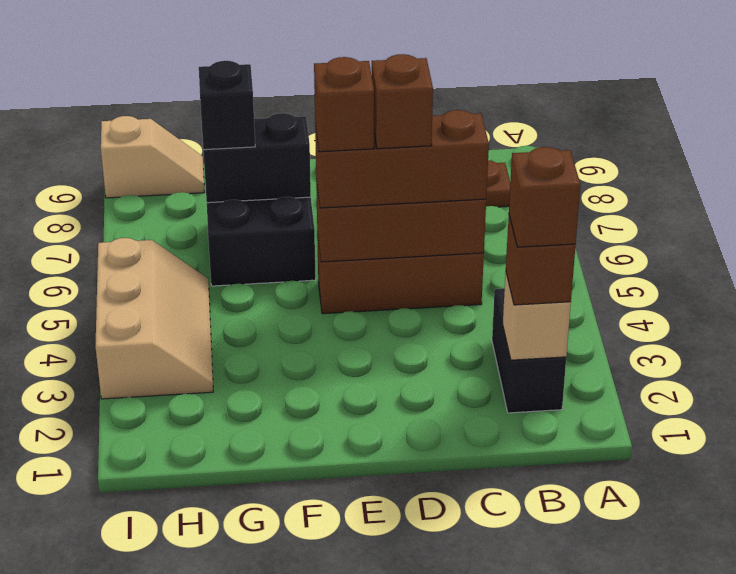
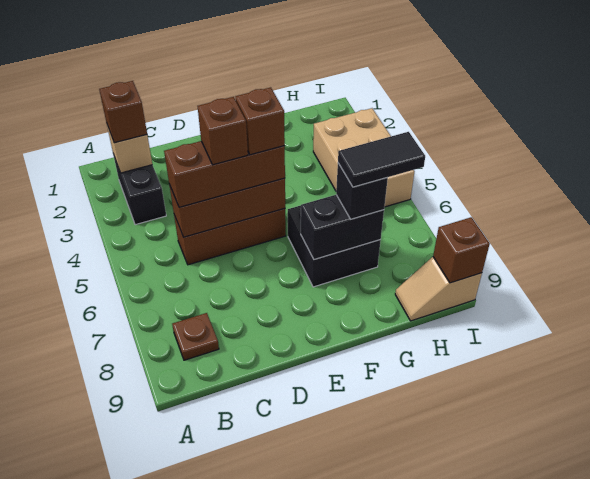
brown brick B2 level 4 -> brown brick I9 level 2
none -> black tile G7:H7 level 4
tan slope H3:I5 level 1 top I -> tan brick H3:I5 level 1

